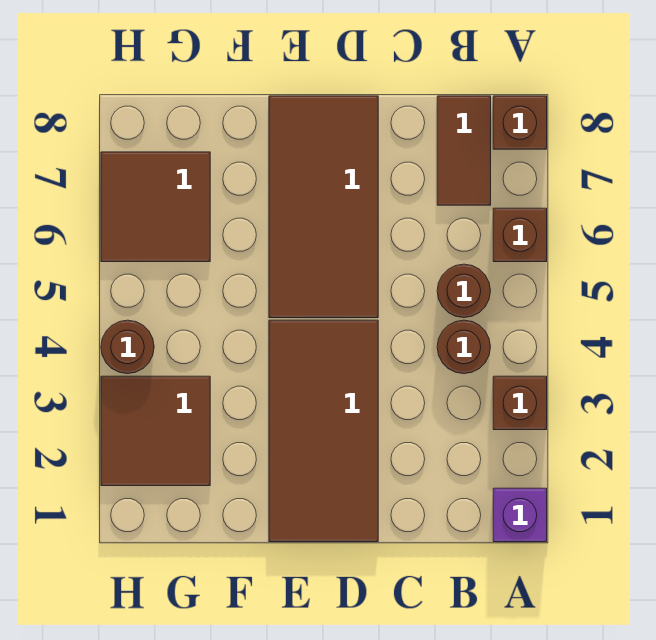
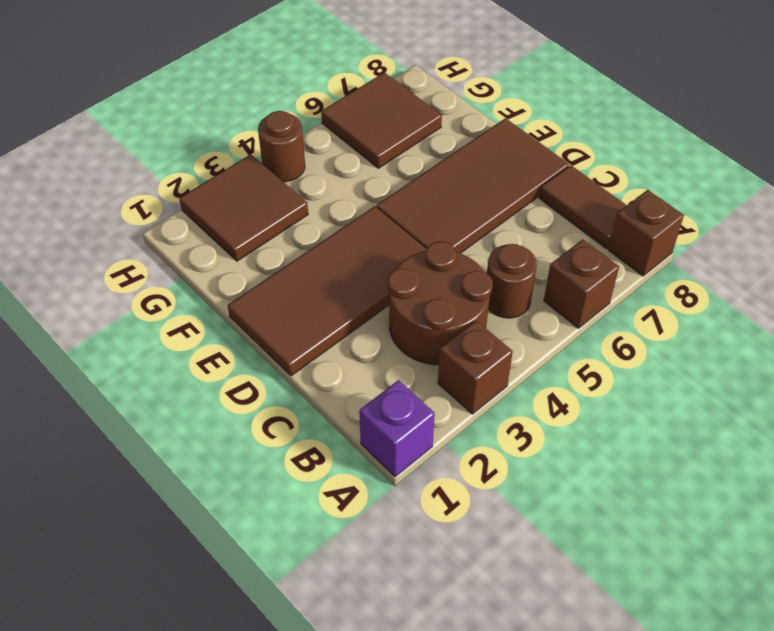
brown round brick B4 level 1 -> brown round brick B3:C4 level 1
brown tile B7:B8 level 1 -> brown tile B8:C8 level 1

